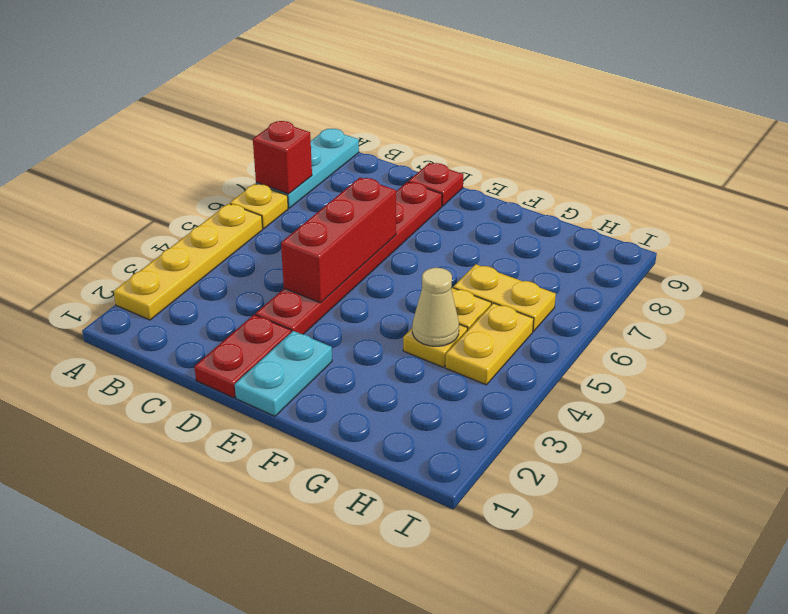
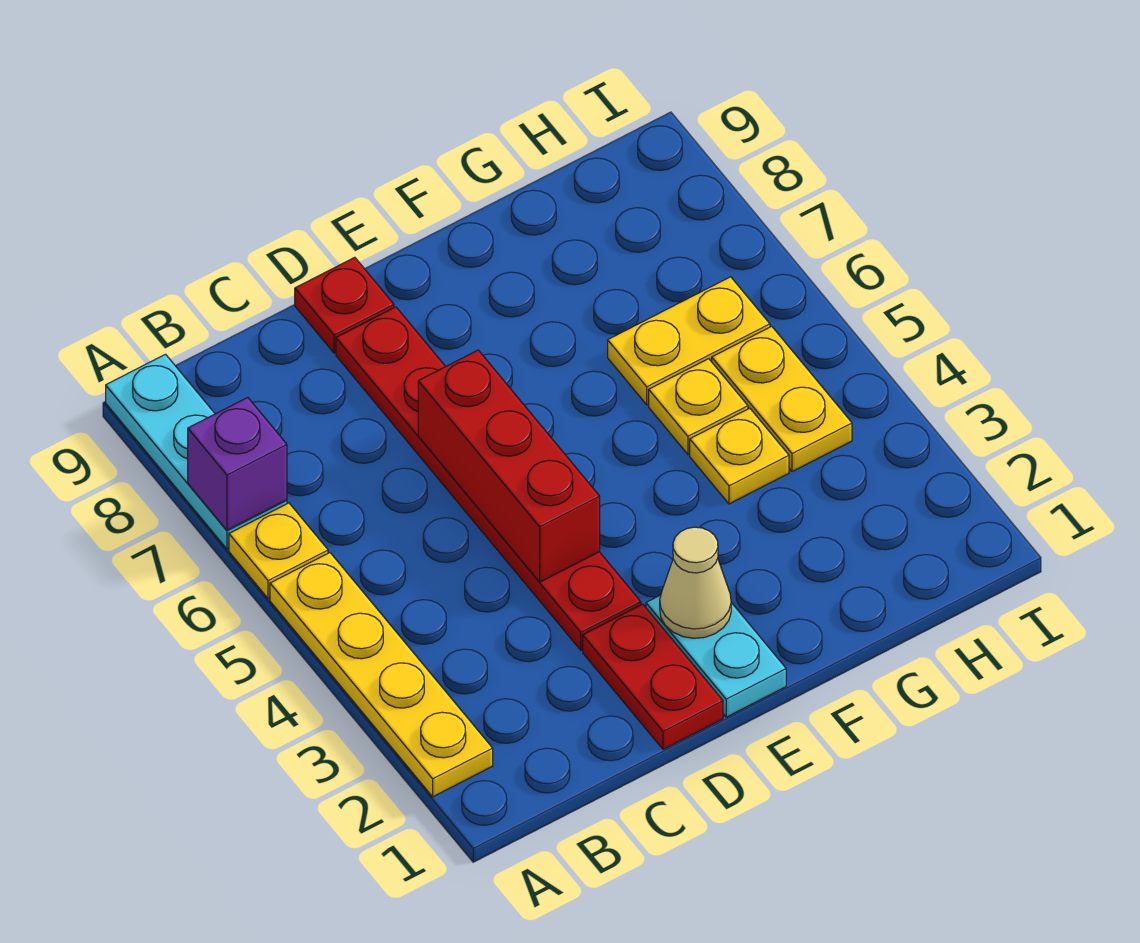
red brick A7 level 2 -> purple brick A7 level 2
tan cone G4 level 2 -> tan cone E2 level 2

